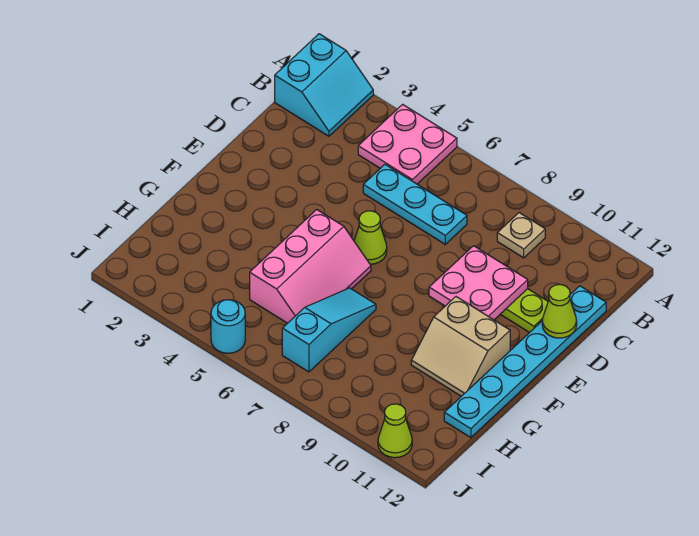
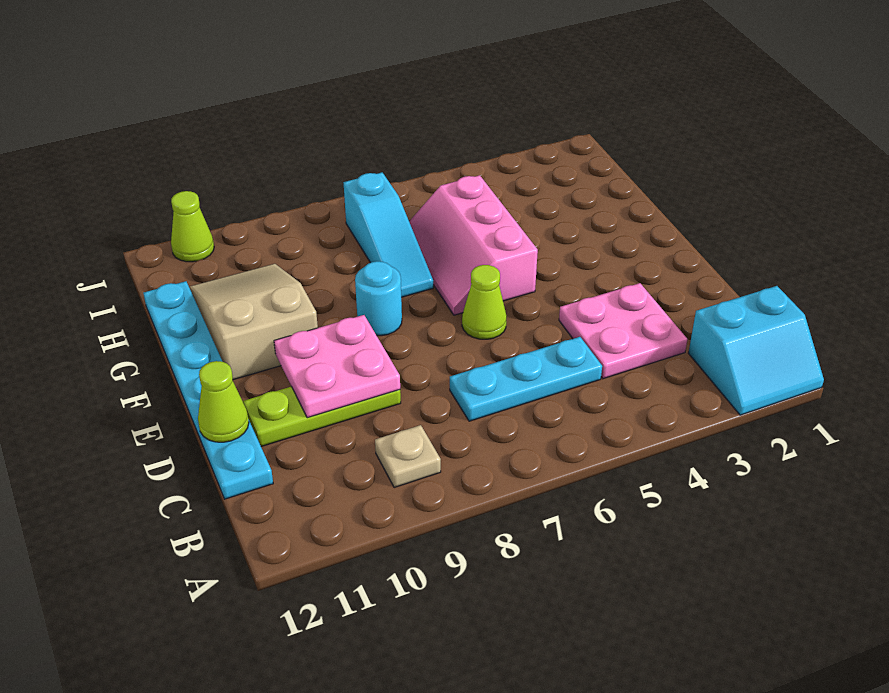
cyan slope A1:B2 level 1 top 1 -> cyan slope A1:B2 level 1 top B
pink plate A4:B5 level 1 -> pink plate C3:D4 level 1
tan slope F10:G11 level 1 top F -> tan slope F10:H11 level 1 top F
cyan round brick J5 level 1 -> cyan round brick F8 level 1

